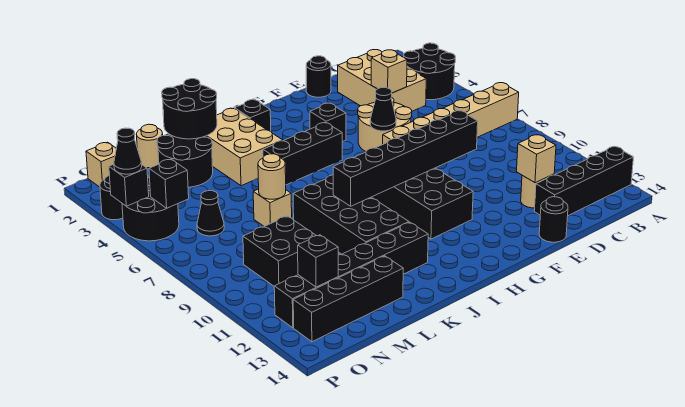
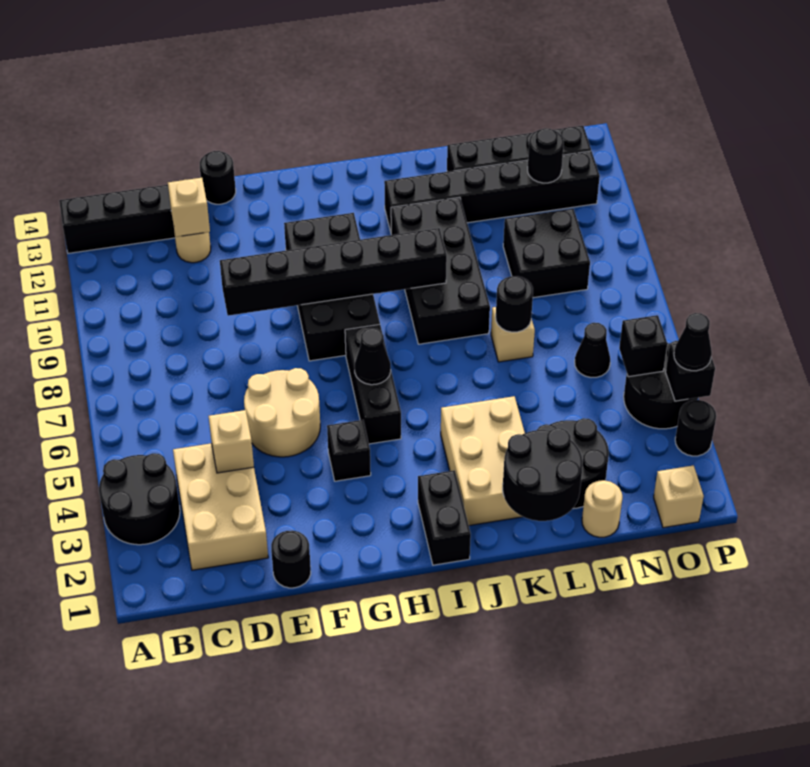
tan brick A7:F7 level 1 -> none
black cone F6 level 2 -> black cone H6 level 2
black brick H5:J5 level 1 -> black brick H5:H7 level 1
black brick I2 level 1 -> black brick I1:I2 level 1
tan round brick L7 level 2 -> black round brick L7 level 2
black brick N12 level 2 -> black round brick N12 level 2

